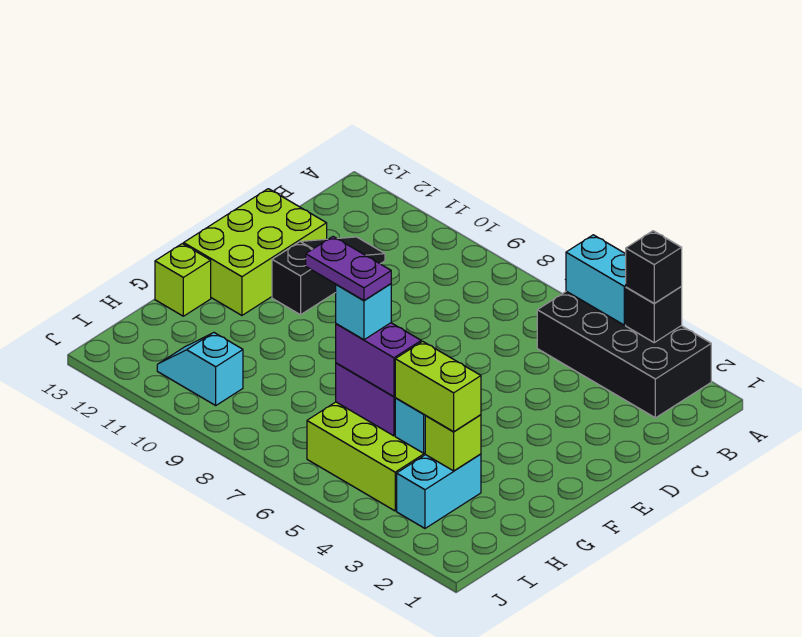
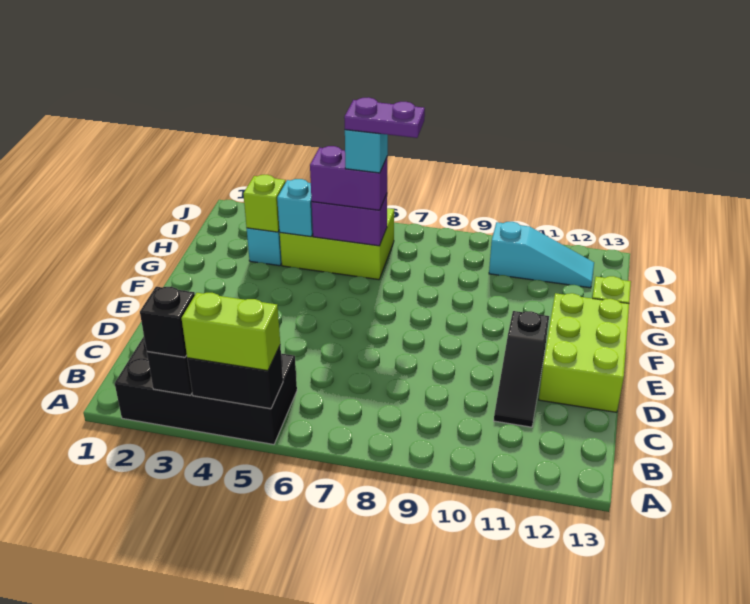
cyan brick A4:A5 level 2 -> black brick A4:A5 level 2
lime brick H3:H4 level 3 -> lime brick A4:A5 level 3
cyan slope I10:I11 level 1 top 10 -> cyan slope I10:I12 level 1 top 10

